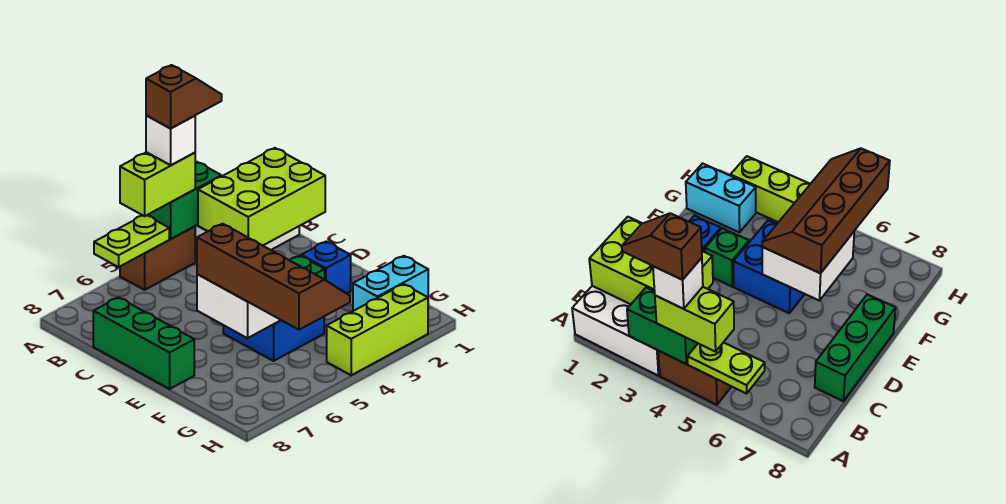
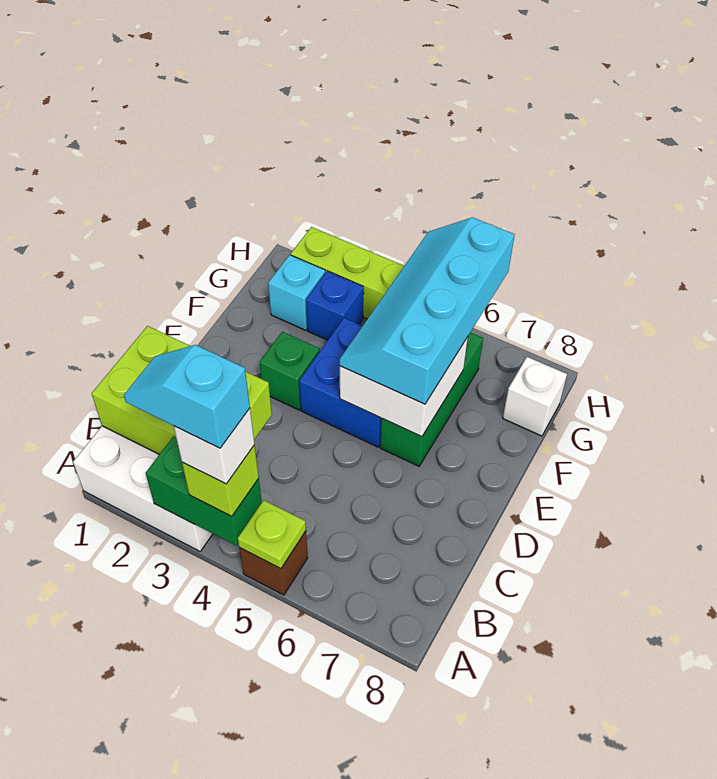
brown slope A3:A4 level 5 top 4 -> cyan slope A3:A4 level 5 top 4
brown brick A4:A5 level 1 -> brown brick A5 level 1
lime brick A4:A5 level 3 -> lime brick A4 level 3
lime plate A5:A6 level 2 -> lime plate A5 level 2
green brick C8:E8 level 1 -> green brick E6:G6 level 1
blue brick E2 level 1 -> blue brick G3 level 1
brown slope E5:H6 level 3 top 6 -> cyan slope E5:H6 level 3 top 6
cyan brick G1:G2 level 1 -> cyan brick G2 level 1
none -> white brick G8 level 1

